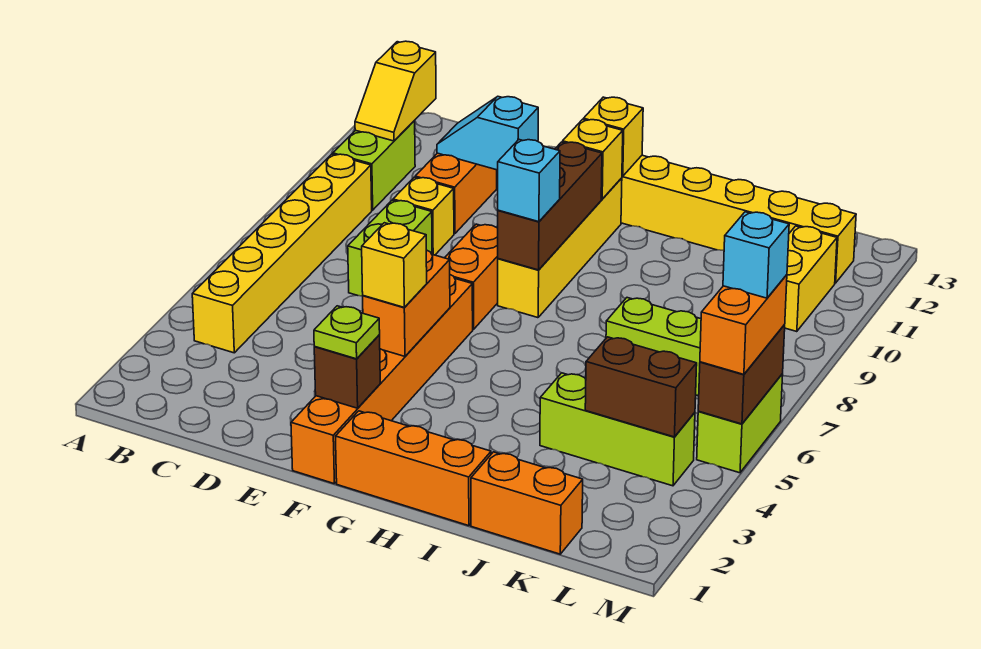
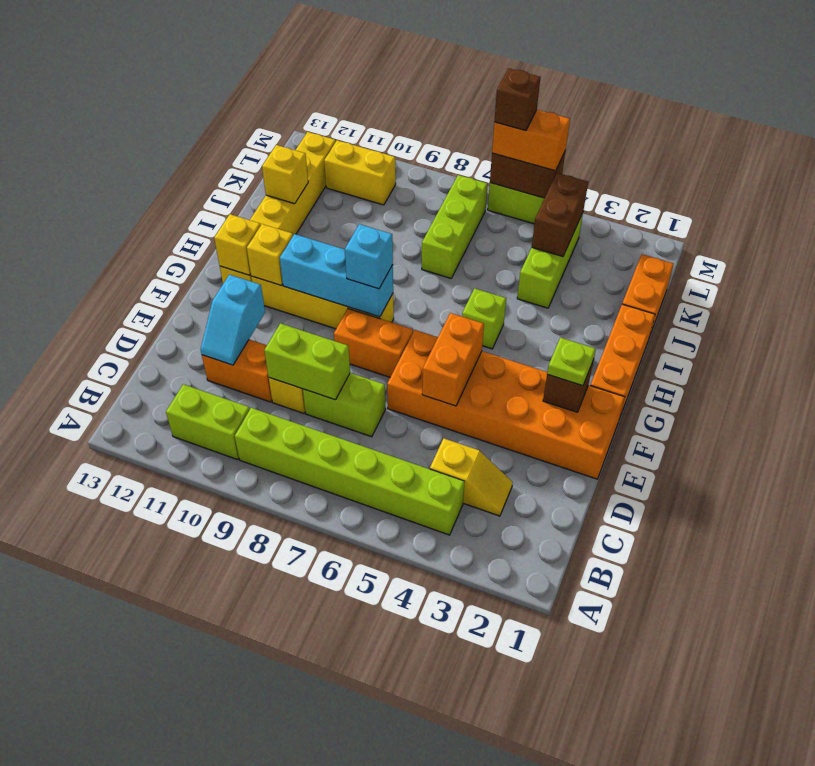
yellow brick B4:B9 level 1 -> lime brick B4:B9 level 1
yellow slope B11:B12 level 2 top 12 -> yellow slope C3:C4 level 1 top 4
none -> lime brick D8:D9 level 2
orange brick F1:F6 level 1 -> orange brick E1:F6 level 1
orange brick F4:F5 level 2 -> orange brick E5:F5 level 2
yellow brick F4 level 3 -> yellow brick J12 level 2
brown brick G8:G10 level 2 -> cyan brick G8:G10 level 2
none -> lime brick H5 level 1
cyan brick M6 level 4 -> brown brick M6 level 4

